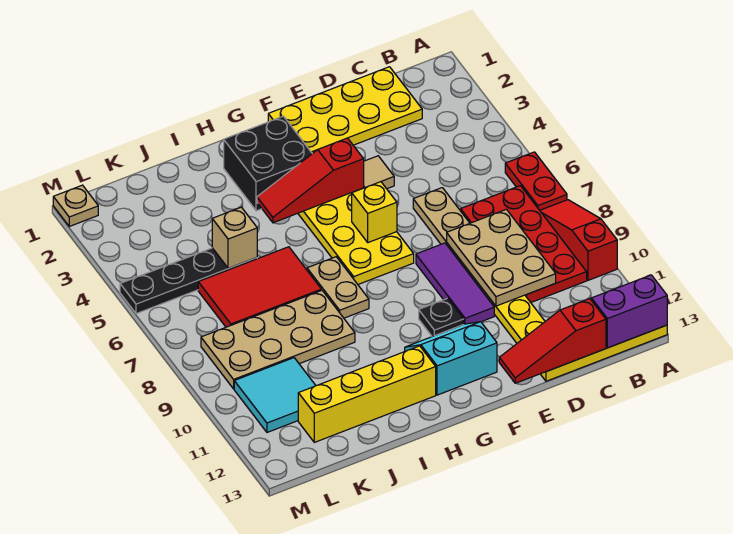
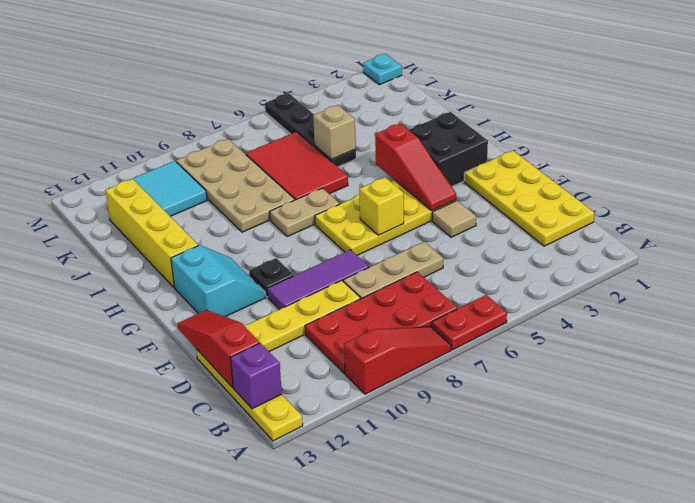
purple brick A13:B13 level 2 -> purple brick B13 level 2
tan plate C8:D10 level 2 -> none
red slope F4:H4 level 2 top F -> red slope F4:H4 level 2 top H
tan plate M1 level 1 -> cyan plate M1 level 1

